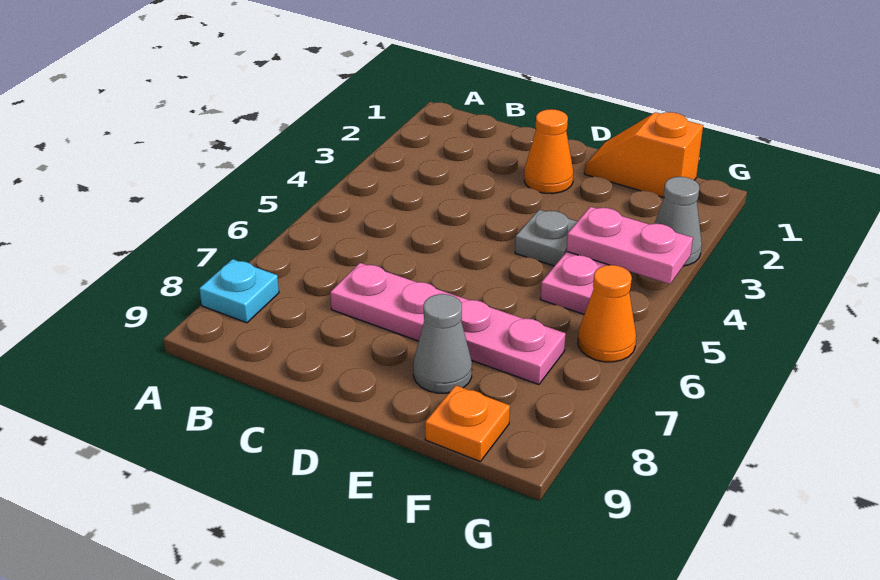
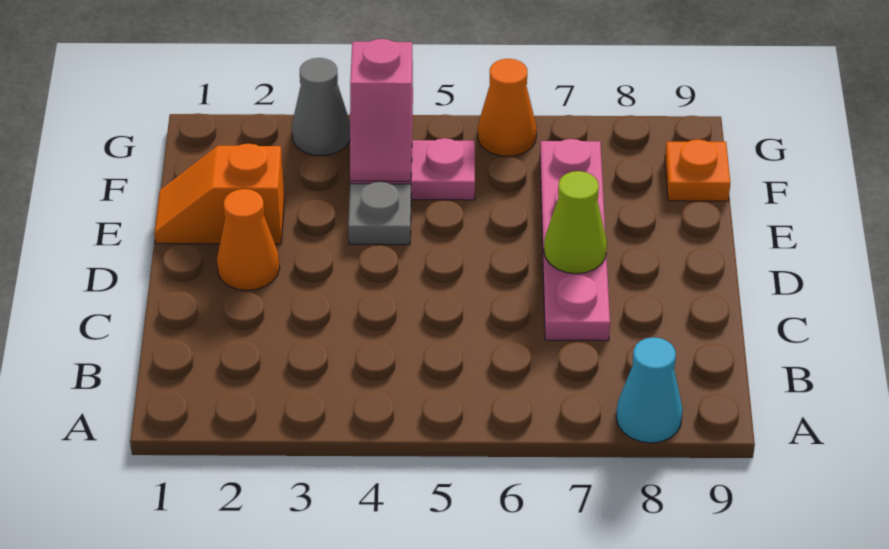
cyan plate A8 level 1 -> cyan cone A8 level 1
none -> lime cone D7 level 2
orange slope E1:F1 level 1 top F -> orange slope E1:E2 level 1 top 2
grey cone E8 level 1 -> none
pink plate F4:G4 level 2 -> pink slope F4:G4 level 2 top G

